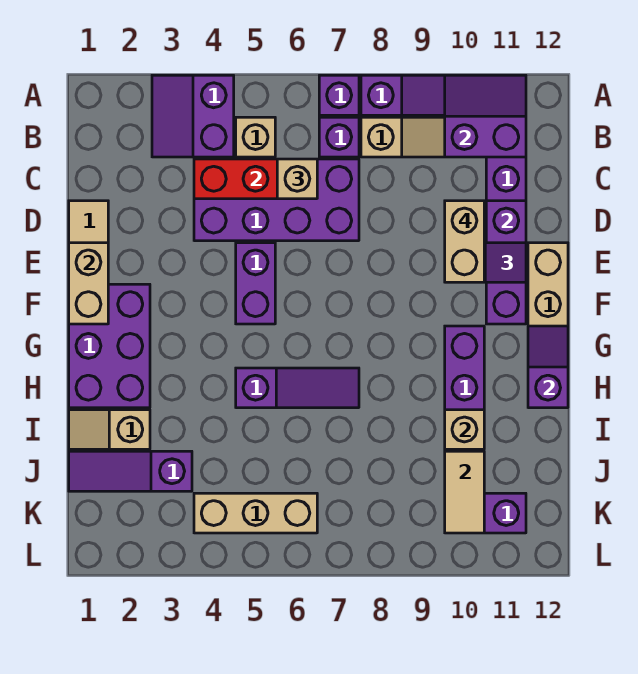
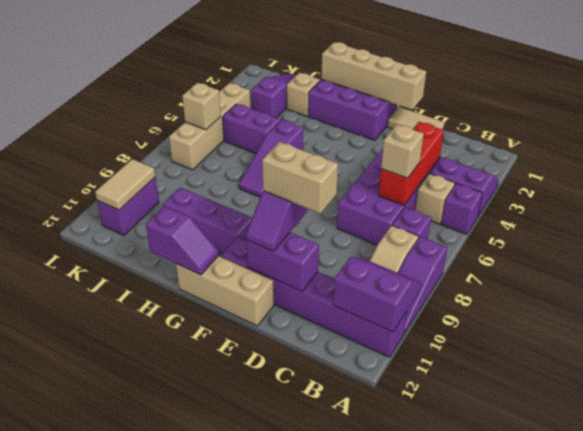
purple brick A7 level 1 -> purple brick A5 level 1
purple slope A10:B11 level 2 top B -> purple slope A10:B11 level 2 top 11
tan brick E1:F1 level 2 -> tan brick E1:H1 level 2
purple brick E5:F5 level 1 -> purple brick I5:J5 level 1
tan brick I10 level 2 -> tan brick K6 level 2
tan tile J10:K10 level 2 -> tan tile K10:K11 level 2
tan brick K4:K6 level 1 -> tan brick K4:K7 level 1

